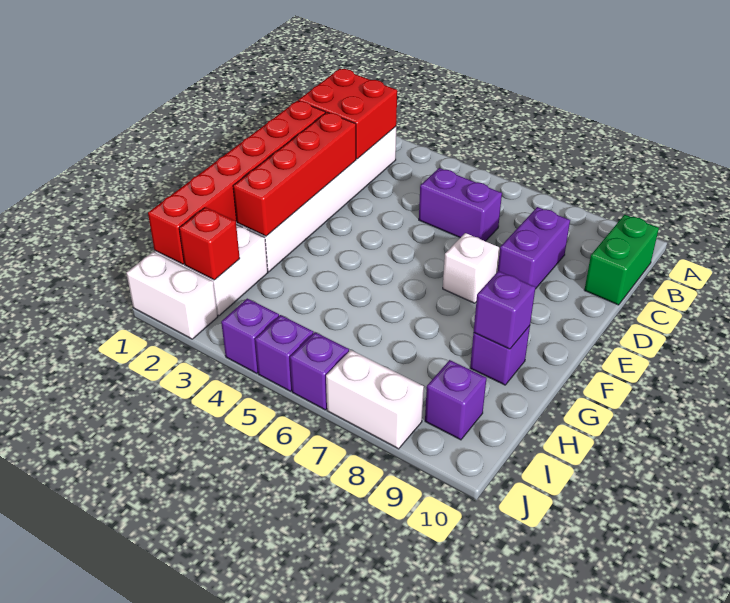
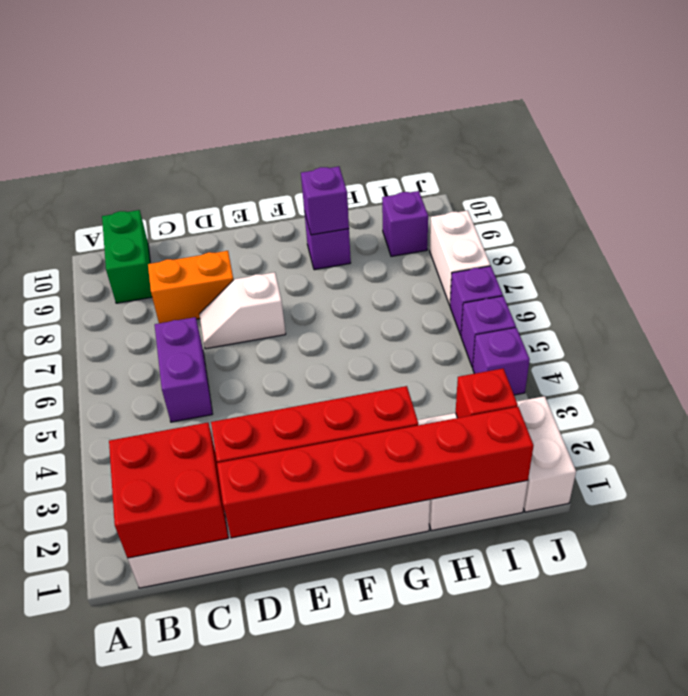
green brick B10:C10 level 1 -> green brick B9:B10 level 1
purple brick C8:D8 level 1 -> orange brick C8:D8 level 1

